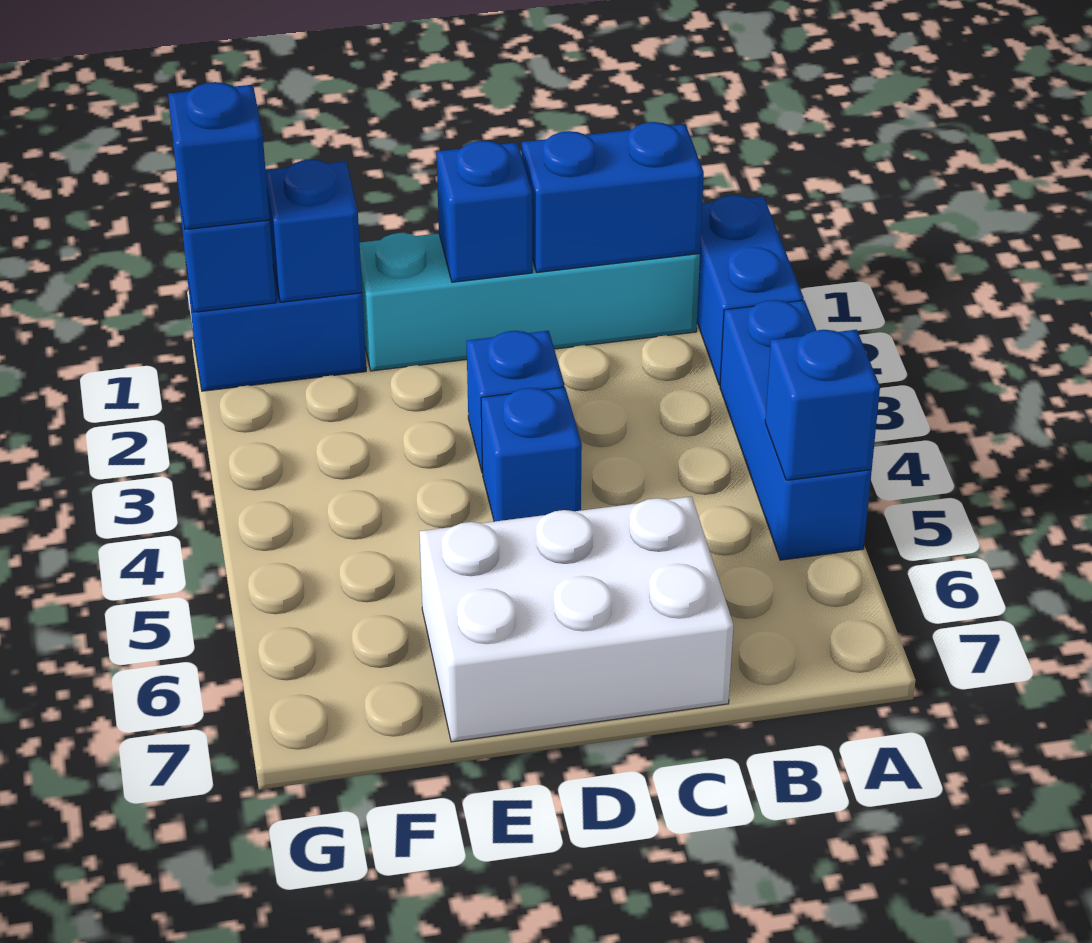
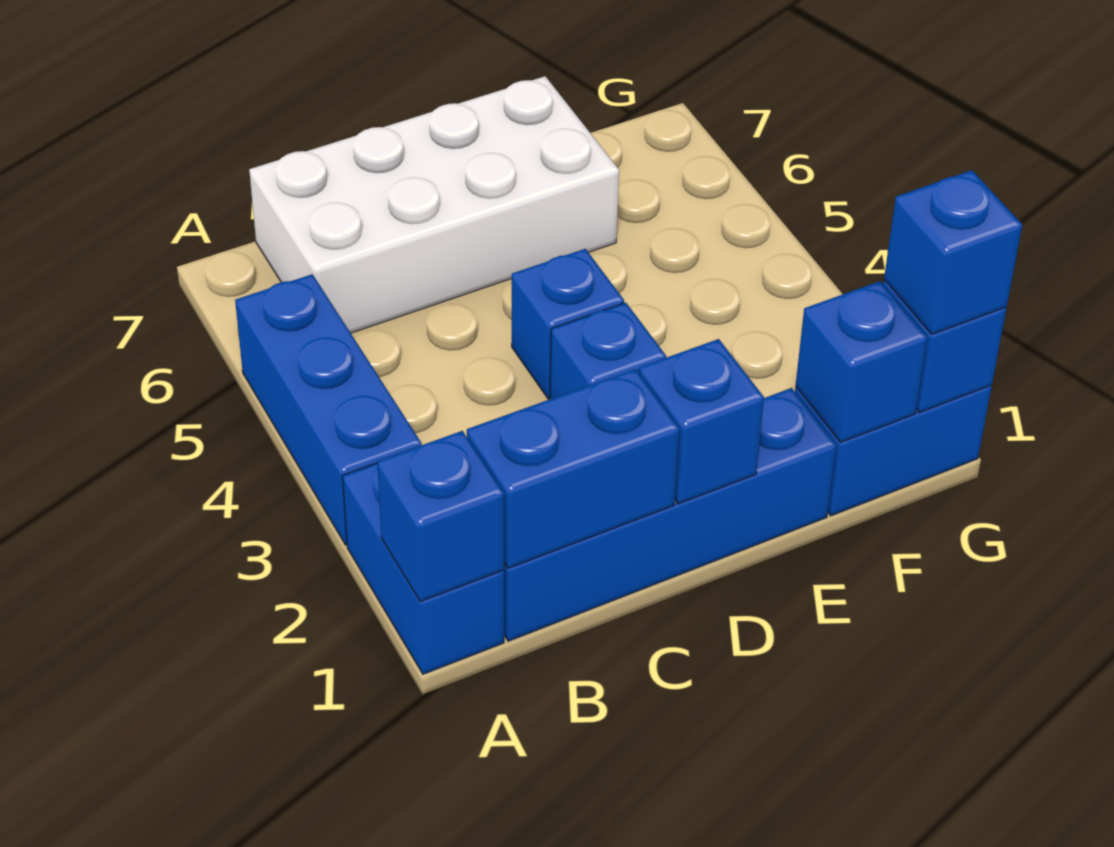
blue brick A5 level 2 -> blue brick A1 level 2
cyan brick B1:E1 level 1 -> blue brick B1:E1 level 1
white brick C6:E7 level 1 -> white brick B6:E7 level 1

